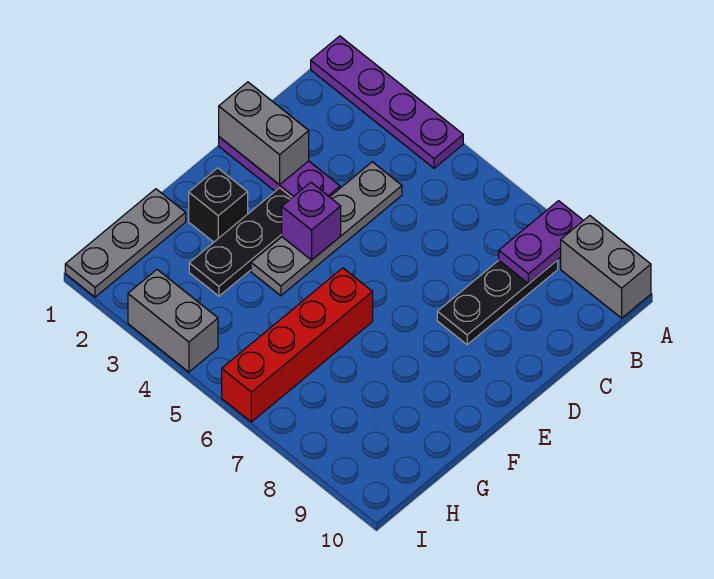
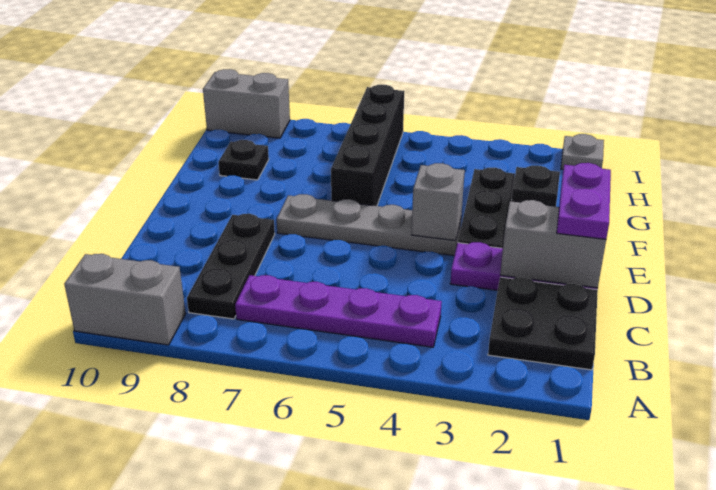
purple plate A1:A4 level 1 -> purple plate B4:B7 level 1
purple plate A8:B8 level 2 -> purple plate D1:E1 level 3
none -> black plate B1:C2 level 1
grey plate C4:F4 level 1 -> grey plate E4:E7 level 1
purple brick E4 level 2 -> grey brick E4 level 2
red brick F6:I6 level 1 -> black brick F6:I6 level 1
grey plate G1:I1 level 1 -> grey plate I1 level 1
none -> black plate G9 level 1
grey brick I3:I4 level 1 -> grey brick I9:I10 level 1

